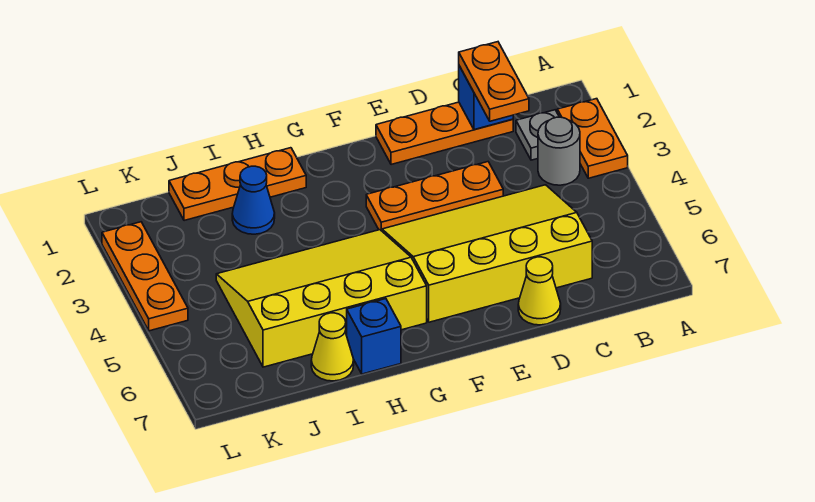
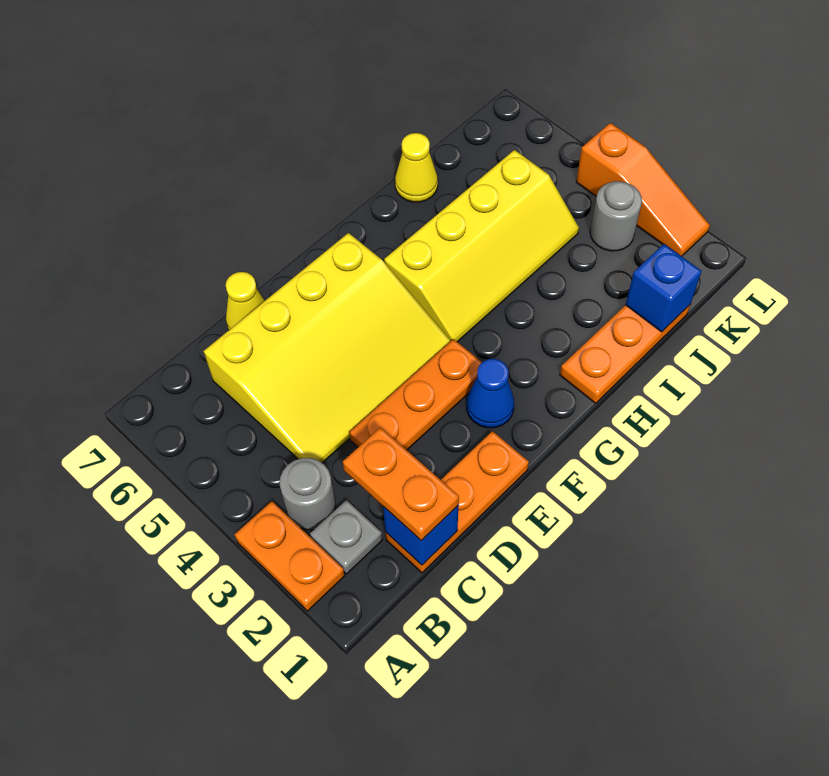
yellow slope G4:J6 level 1 top 6 -> yellow slope G4:J5 level 1 top 5
blue brick H7 level 1 -> blue brick J1 level 2
blue cone I2 level 1 -> blue cone F2 level 1
none -> grey round brick K3 level 1
orange plate L2:L4 level 1 -> orange slope L2:L4 level 1 top 4

